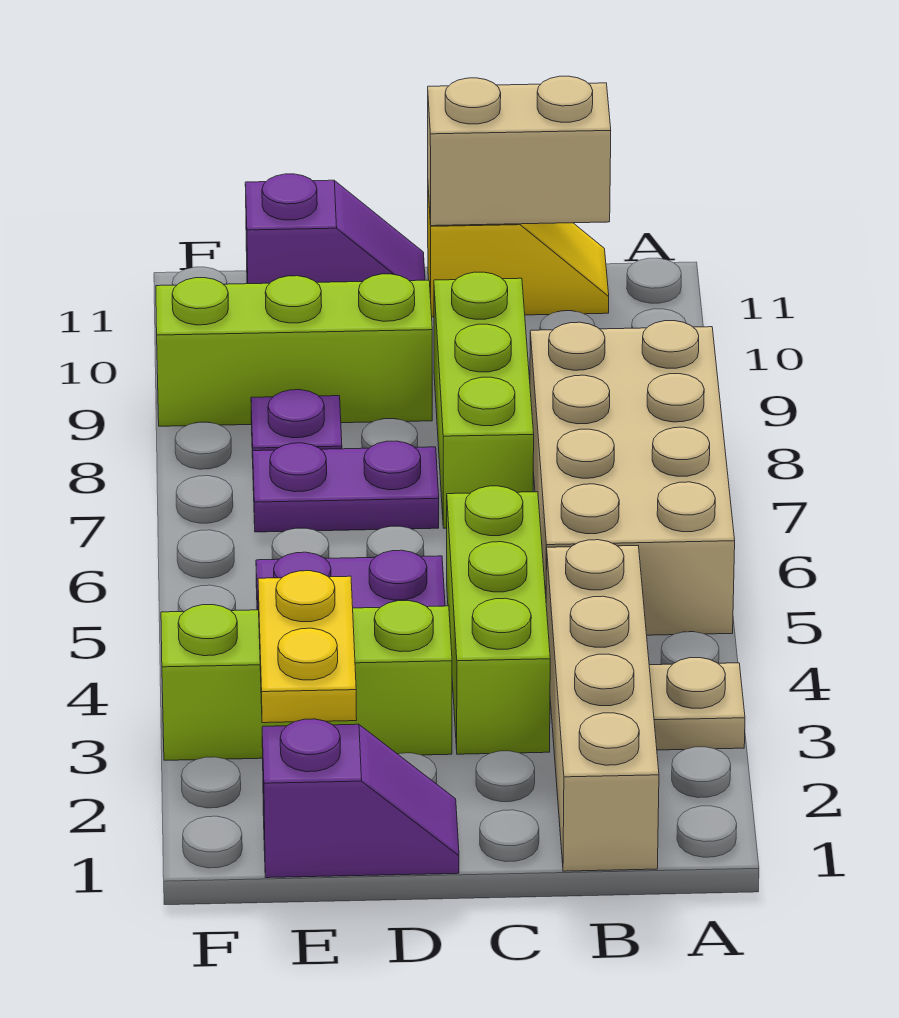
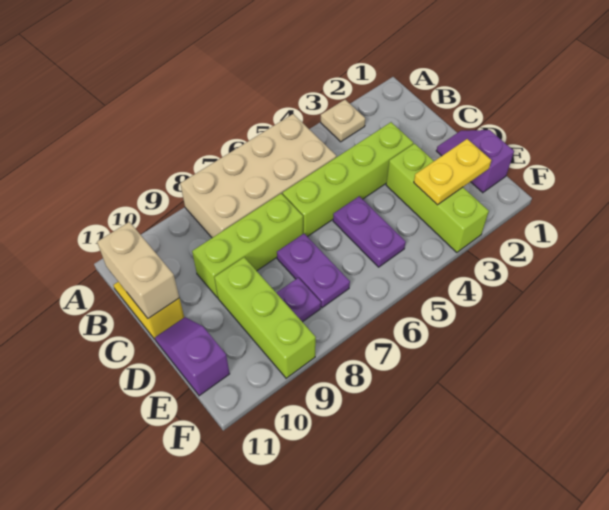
tan brick B1:B4 level 1 -> none
lime brick C3:C5 level 1 -> lime brick C3:C6 level 1

